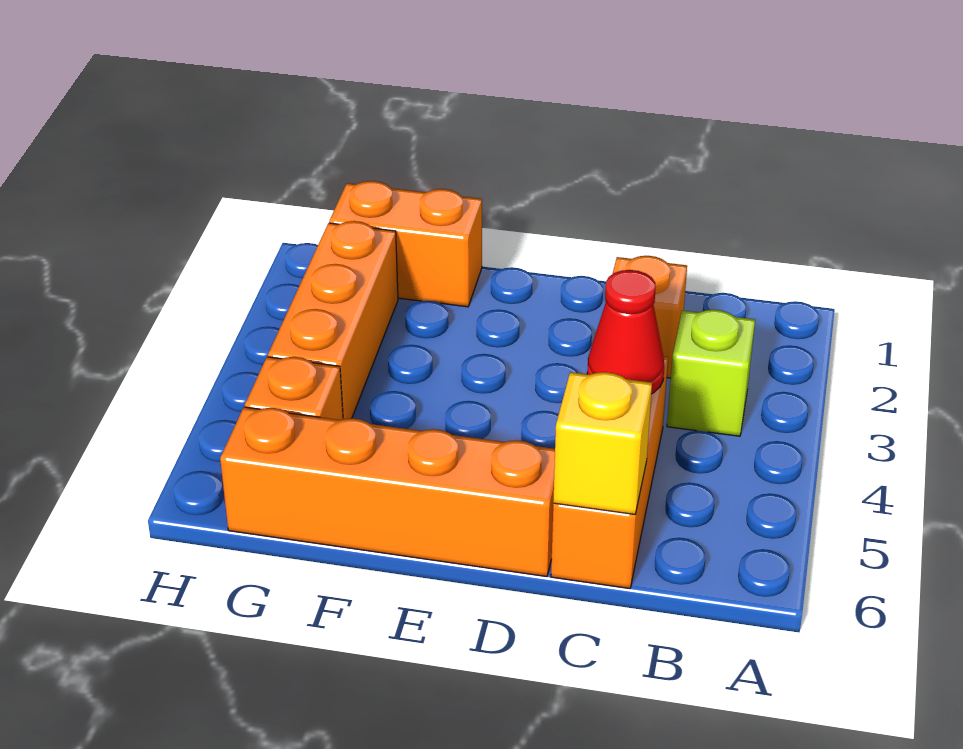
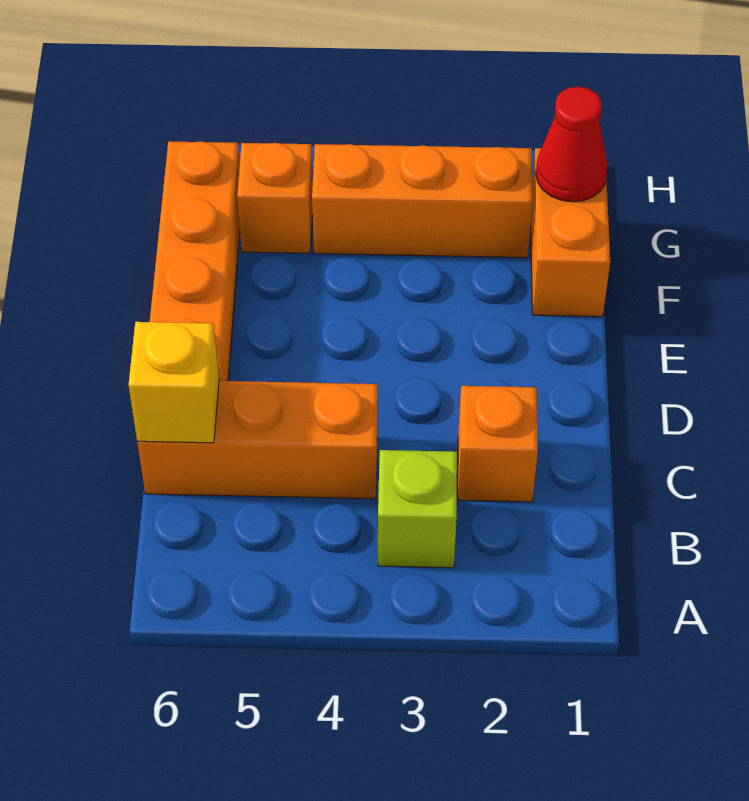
red cone C4 level 2 -> red cone G1 level 2

